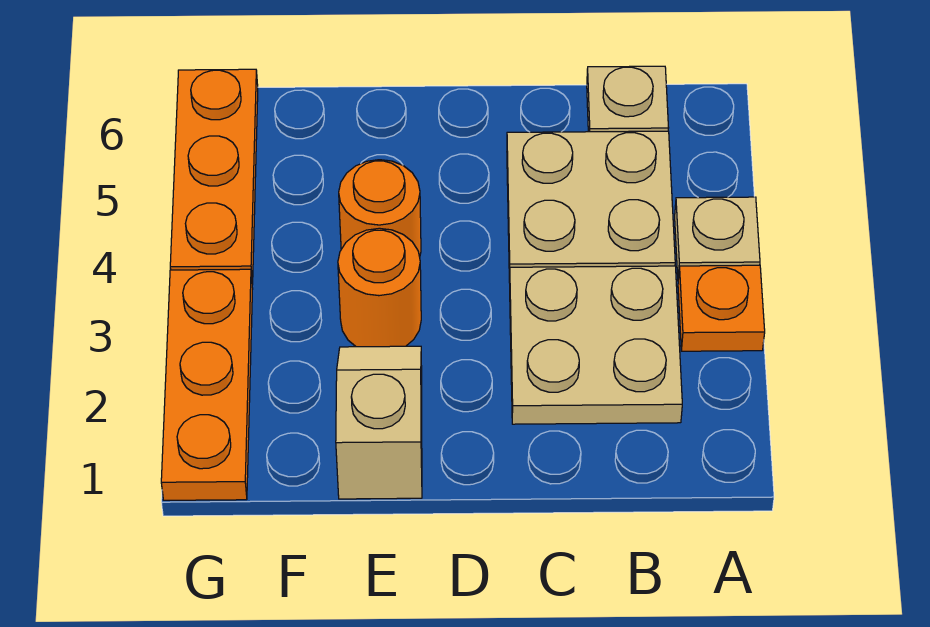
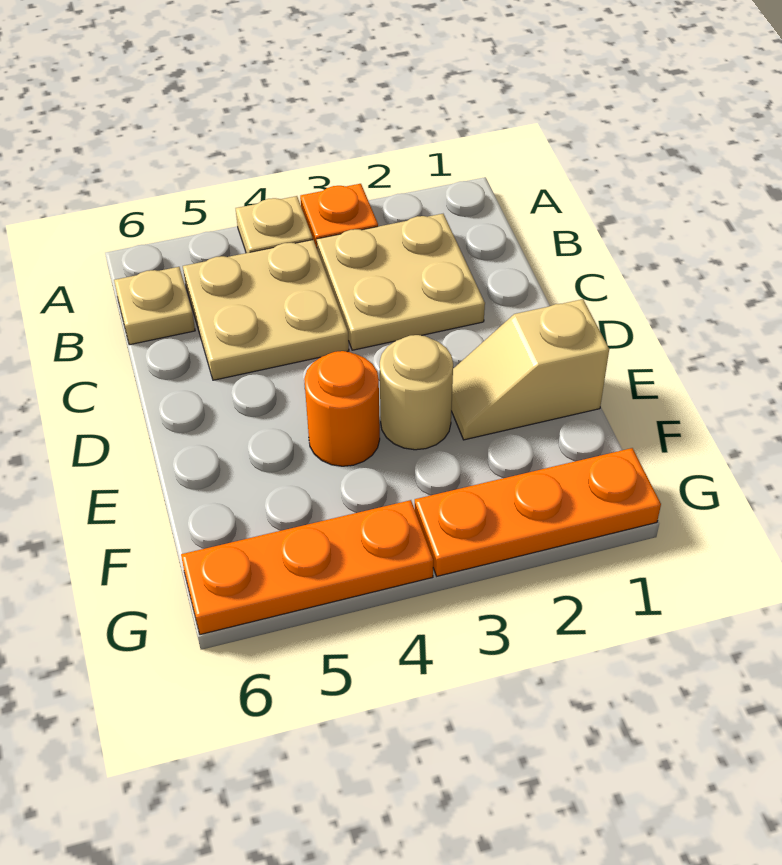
orange round brick E3 level 1 -> tan round brick E3 level 1

